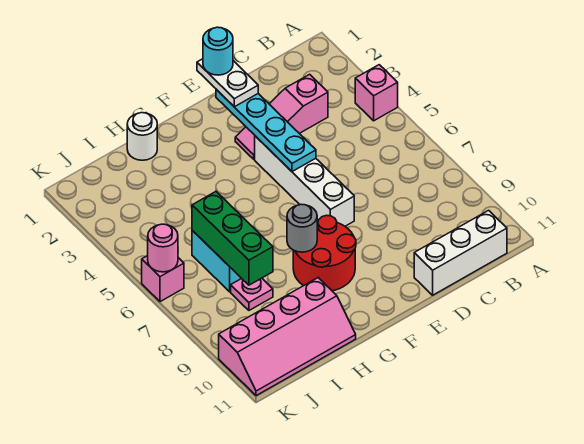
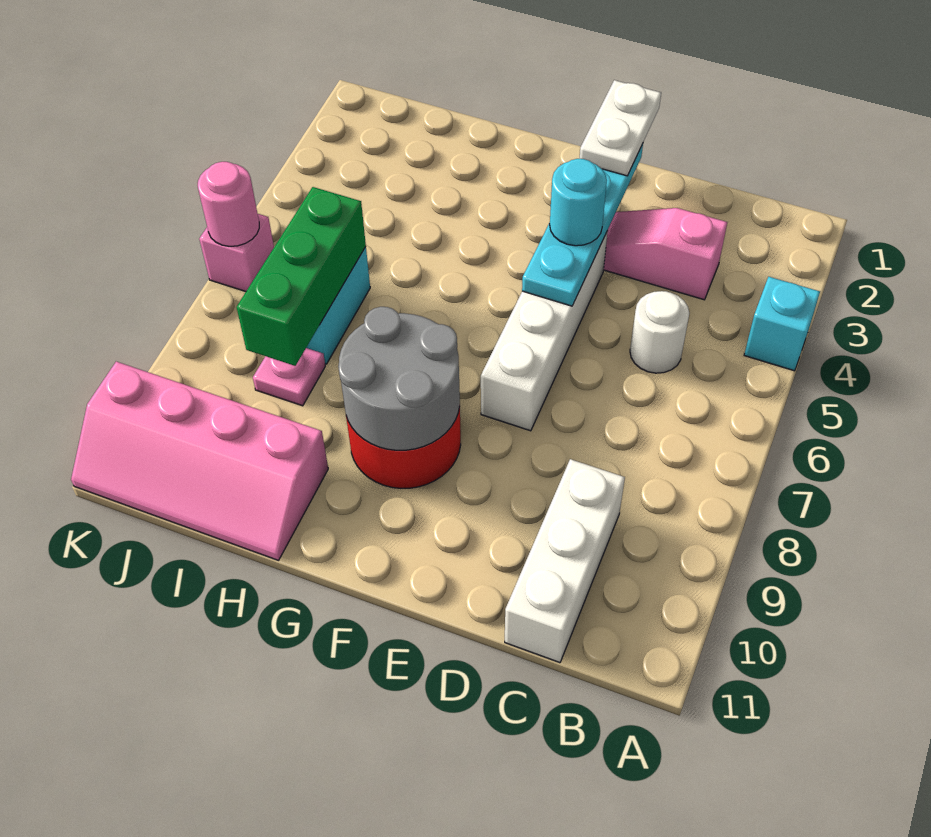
pink brick A4 level 1 -> cyan brick A4 level 1
white brick B11:D11 level 1 -> white brick C9:C11 level 1
cyan round brick E1 level 4 -> cyan round brick E4 level 3
grey round brick G8 level 2 -> grey round brick F8:G9 level 2
white round brick H1 level 1 -> white round brick C5 level 1

